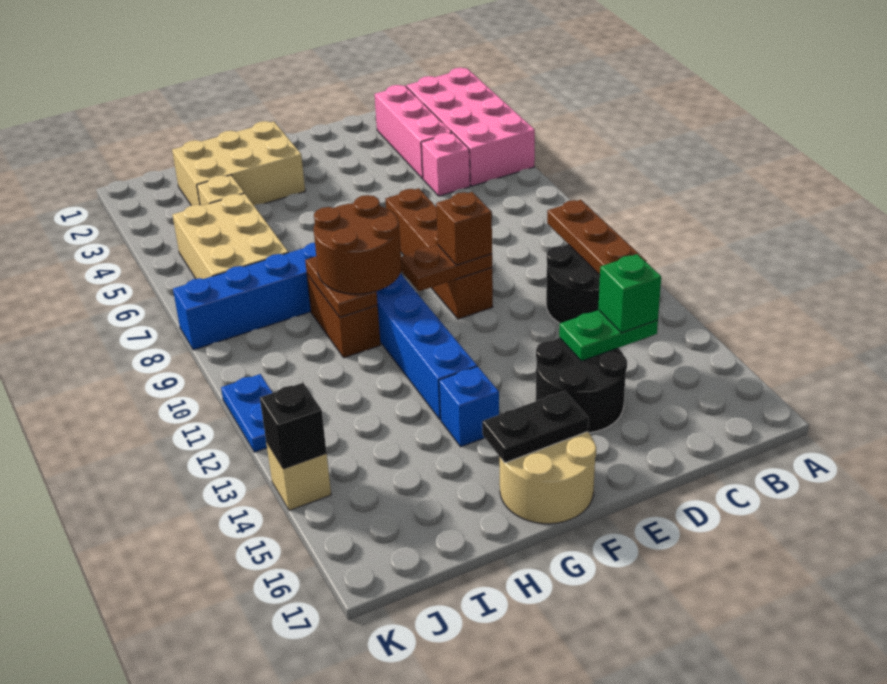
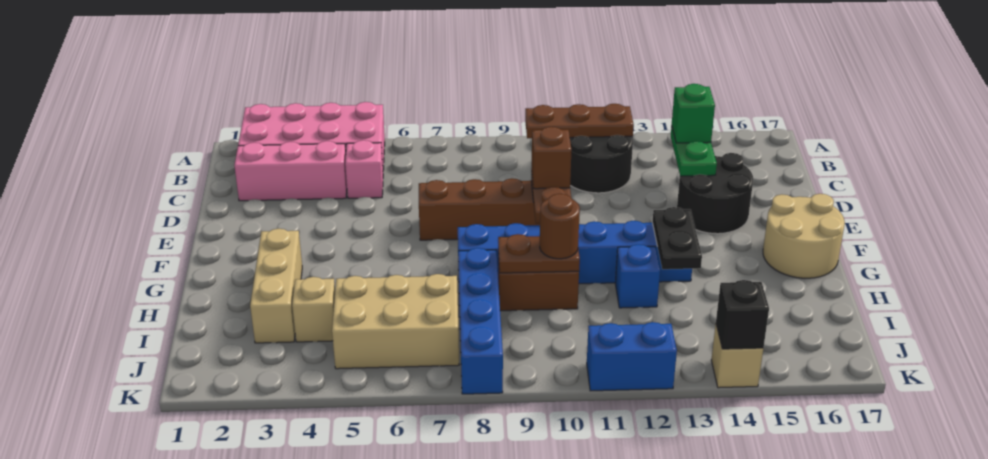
black plate F16:G16 level 2 -> black plate G13:H13 level 2
tan brick G2:I3 level 1 -> tan brick G3:I3 level 1
brown round brick G9:H10 level 3 -> brown round brick H10 level 3
blue brick G14 level 1 -> blue brick H12 level 1
blue plate K11:K12 level 1 -> blue brick K11:K12 level 1

